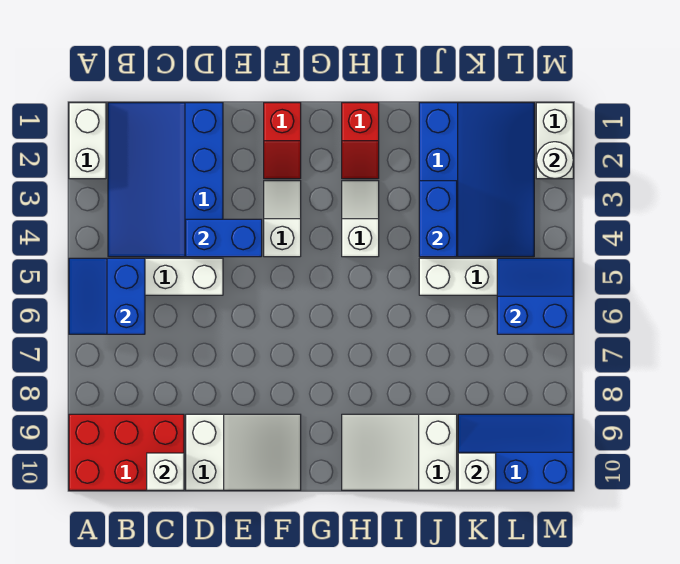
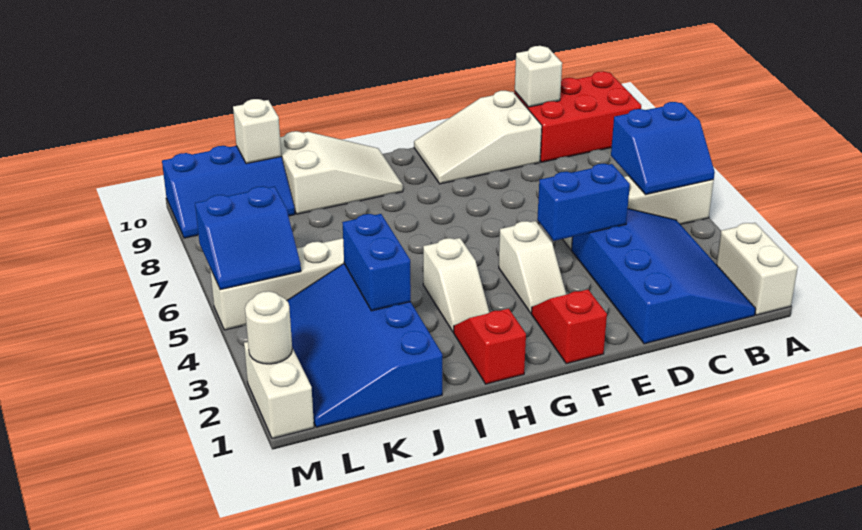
blue slope A5:B6 level 2 top B -> blue slope A5:B6 level 2 top 6

